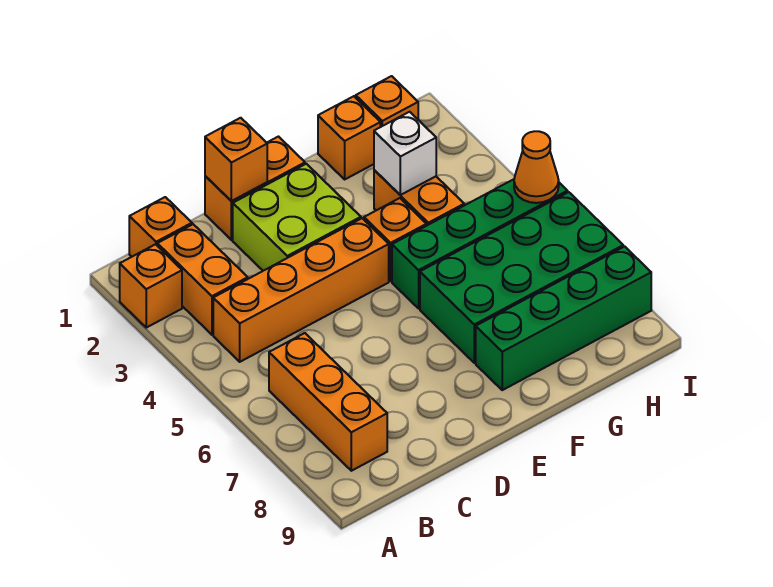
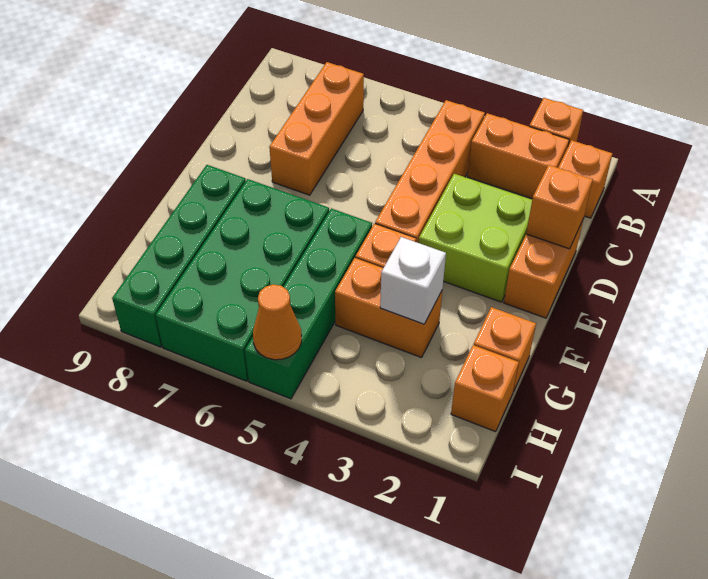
orange brick B6:B8 level 1 -> orange brick B7:D7 level 1

